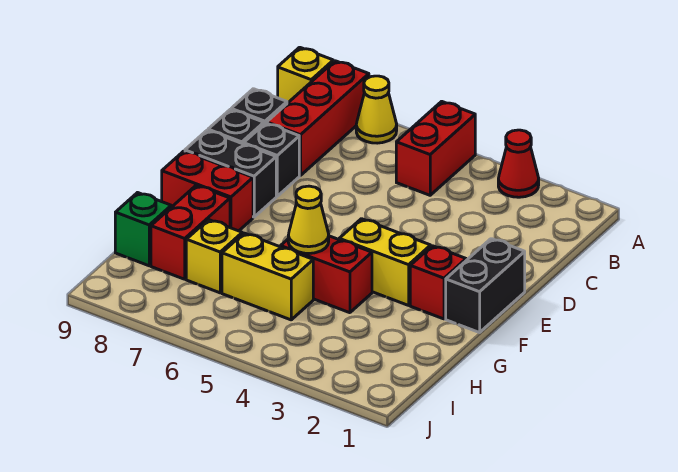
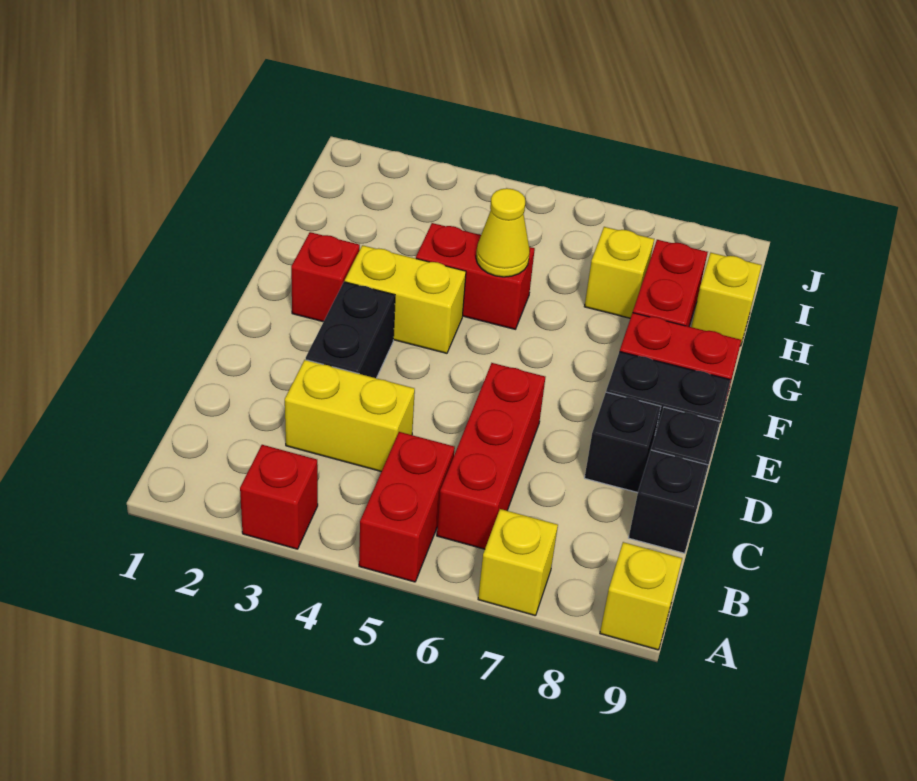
red cone A3 level 1 -> red brick A3 level 1
yellow cone A7 level 1 -> yellow brick A7 level 1
red brick A8:C8 level 1 -> red brick B6:D6 level 1
black brick E1:F1 level 1 -> black brick D3:E3 level 1
yellow brick H5:H6 level 1 -> yellow brick C3:C4 level 1
green brick H9 level 1 -> yellow brick H9 level 1

